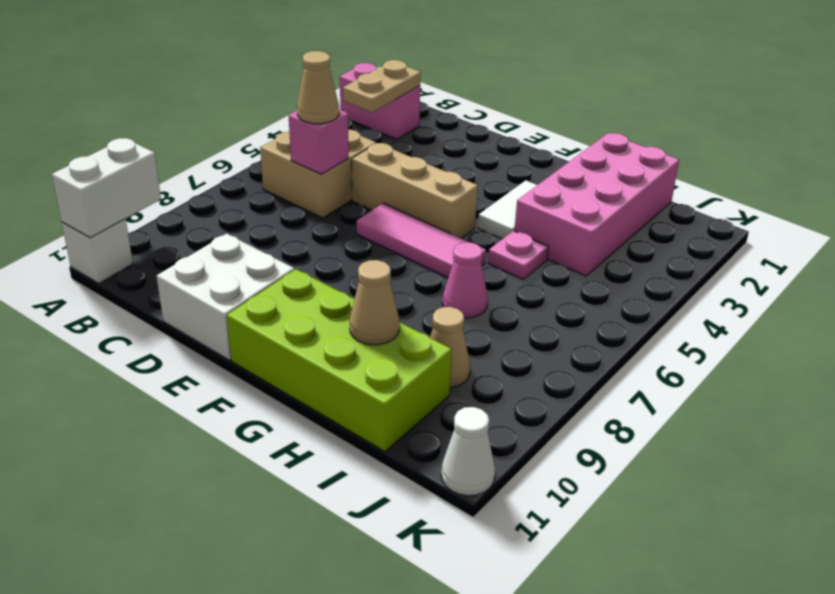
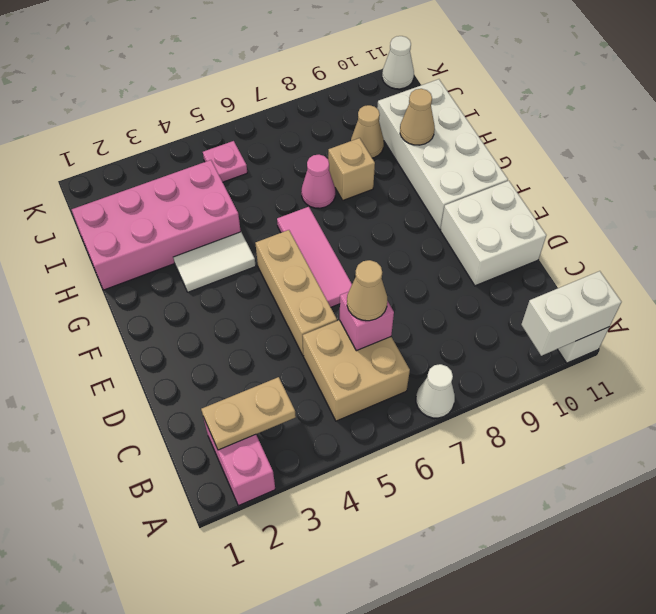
none -> white cone A7 level 1
lime brick F10:I11 level 1 -> white brick F10:I11 level 1
pink plate H5 level 1 -> pink plate J5 level 1
none -> tan brick H8 level 1

